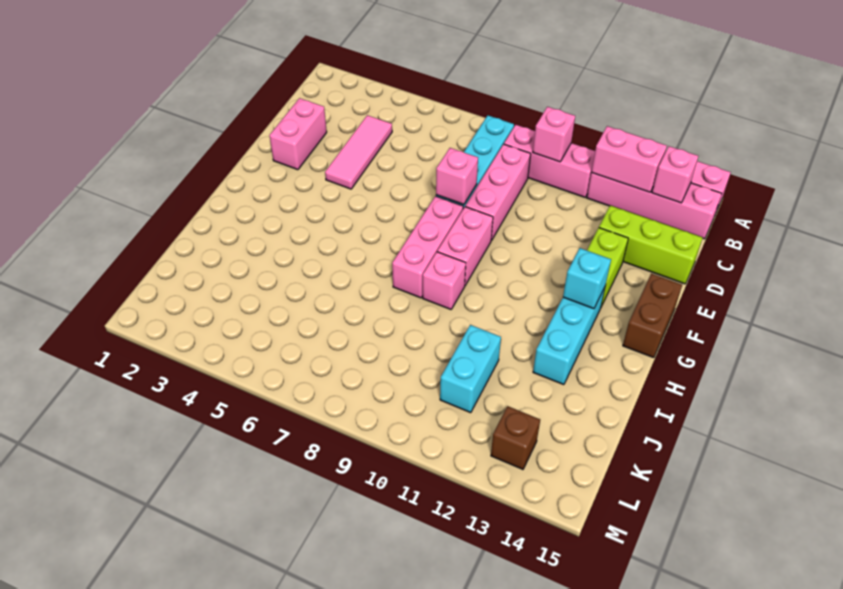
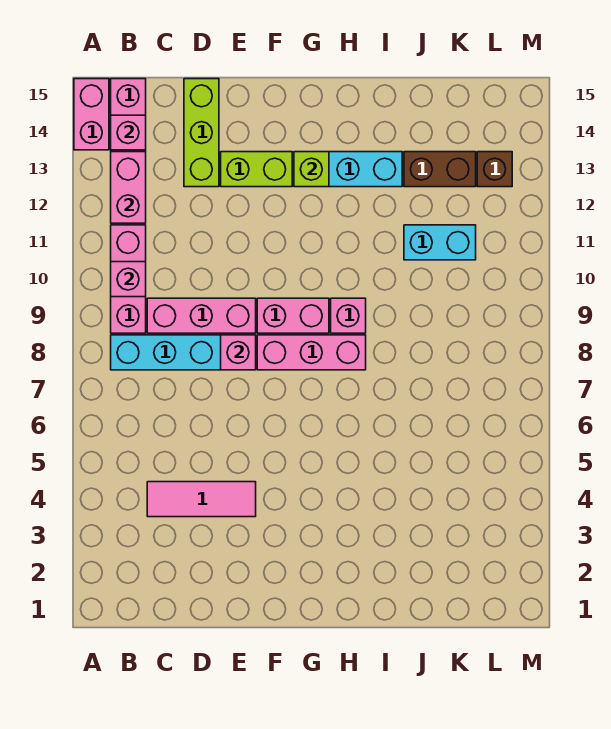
pink brick D2:E2 level 1 -> none
brown brick F15:G15 level 1 -> brown brick J13:K13 level 1
cyan brick G13 level 2 -> lime brick G13 level 2

